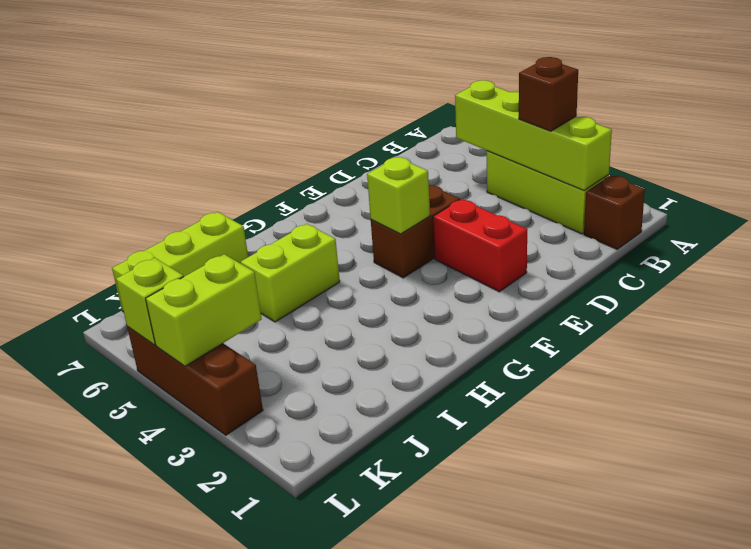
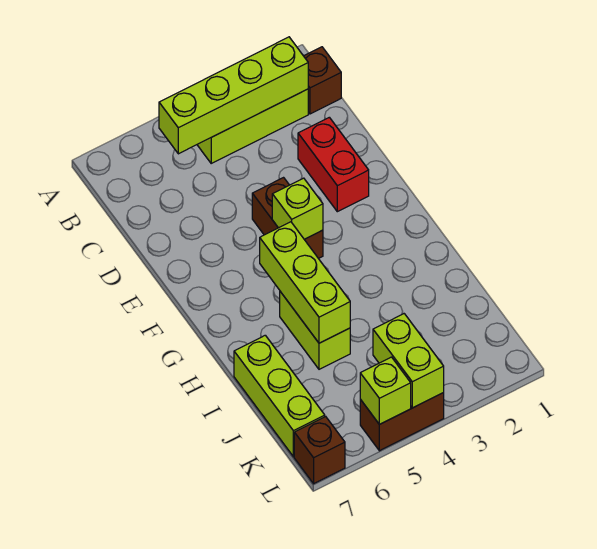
brown brick B3 level 3 -> brown brick L7 level 1
red brick E2:E3 level 1 -> red brick D2:E2 level 1
none -> lime brick G5:I5 level 2
brown brick L3:L5 level 1 -> brown brick L4:L5 level 1

